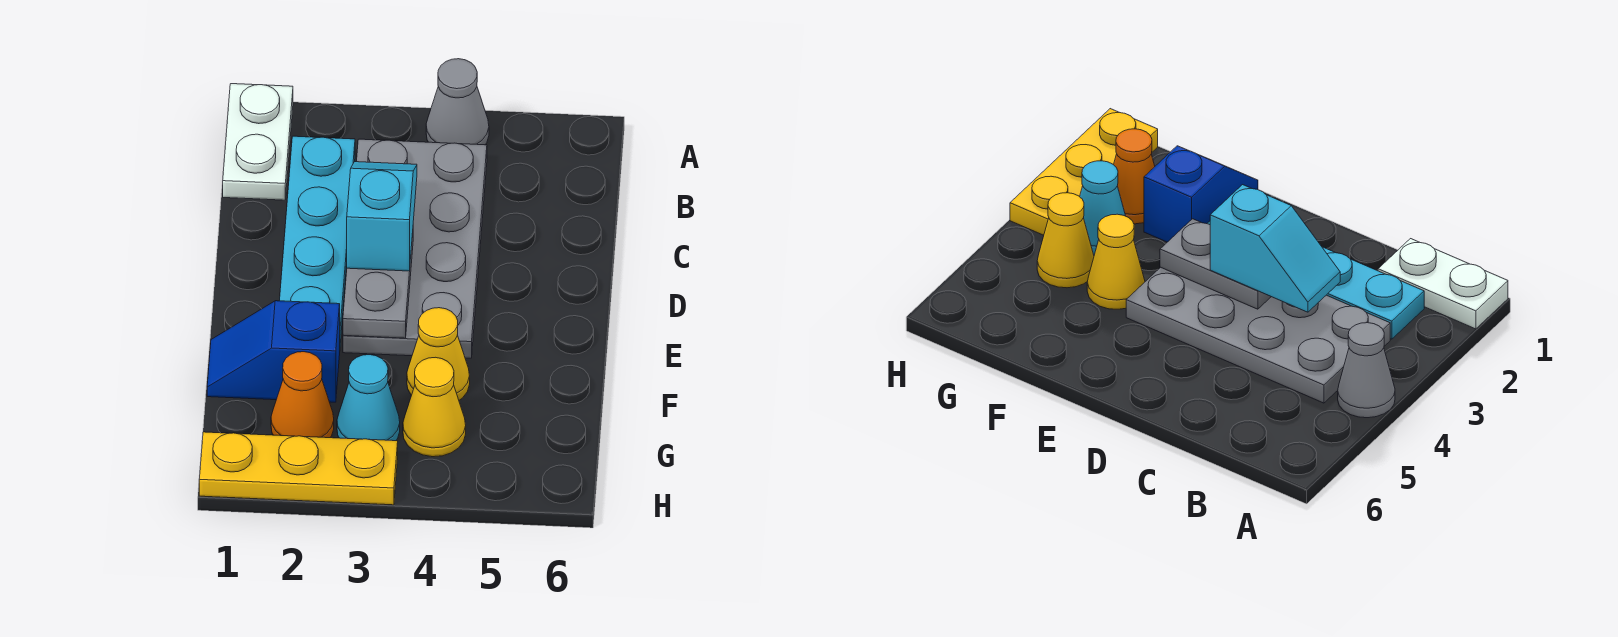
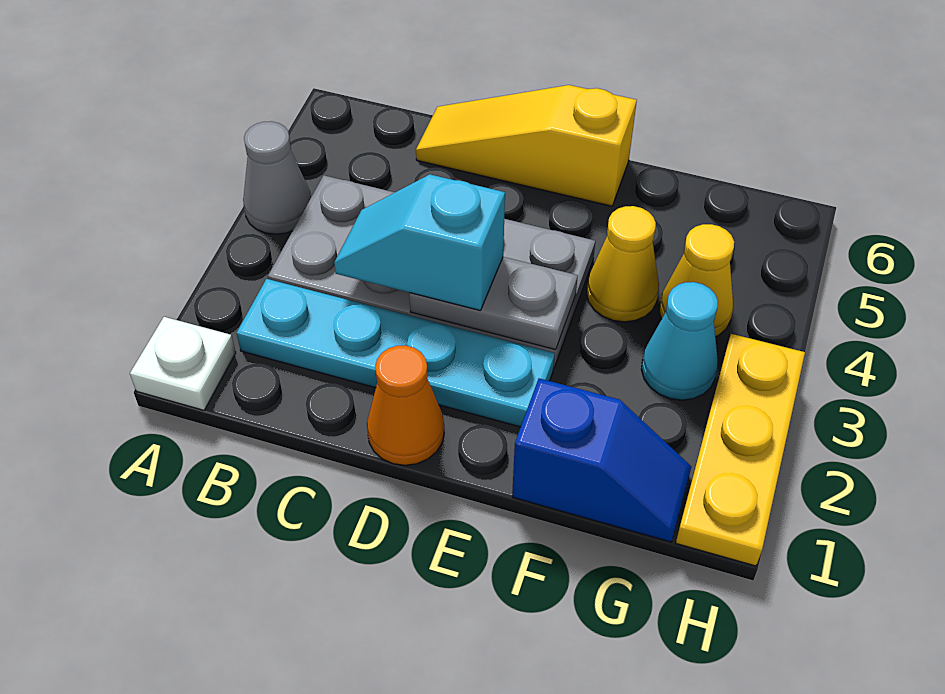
white plate A1:B1 level 1 -> white plate A1 level 1
none -> yellow slope C6:E6 level 1 top E
blue slope F1:F2 level 1 top 2 -> blue slope F1:G1 level 1 top F
orange cone G2 level 1 -> orange cone D1 level 1

